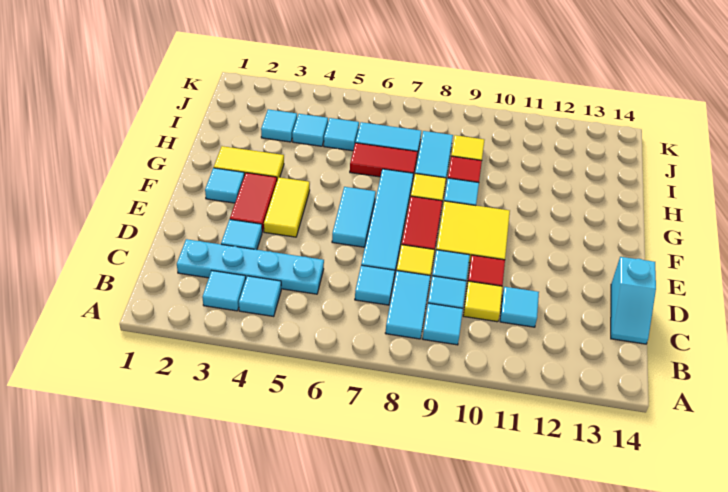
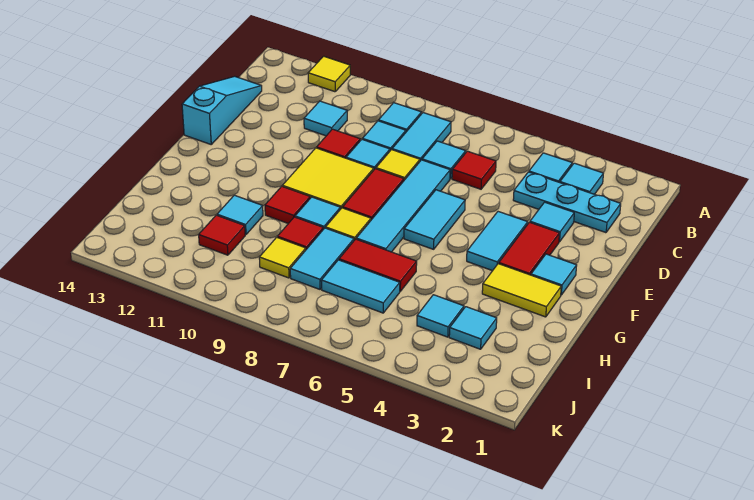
cyan plate C2:C5 level 1 -> cyan plate C2:C4 level 1
none -> red tile C6 level 1
yellow tile C10 level 1 -> yellow tile A12 level 1
cyan slope C14:D14 level 1 top D -> cyan slope C14:E14 level 1 top E
yellow tile E4:F4 level 1 -> cyan tile E4:F4 level 1
none -> red tile G10 level 1
cyan tile I5 level 1 -> cyan tile H11 level 1
none -> red tile I11 level 1

